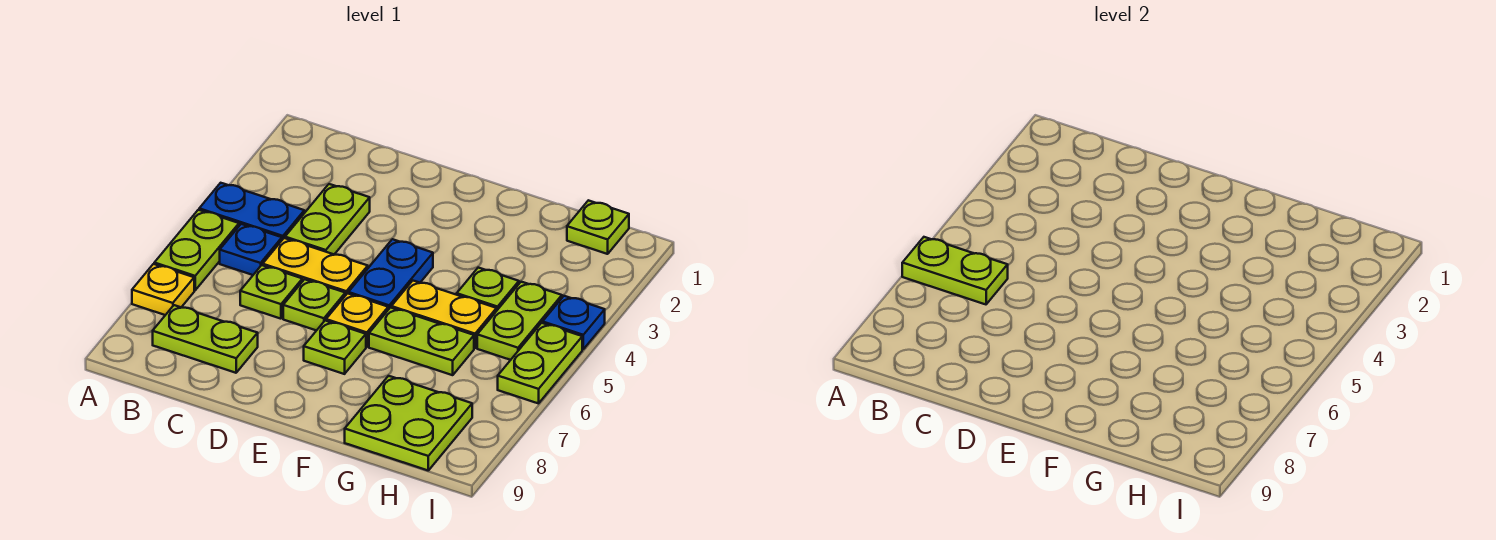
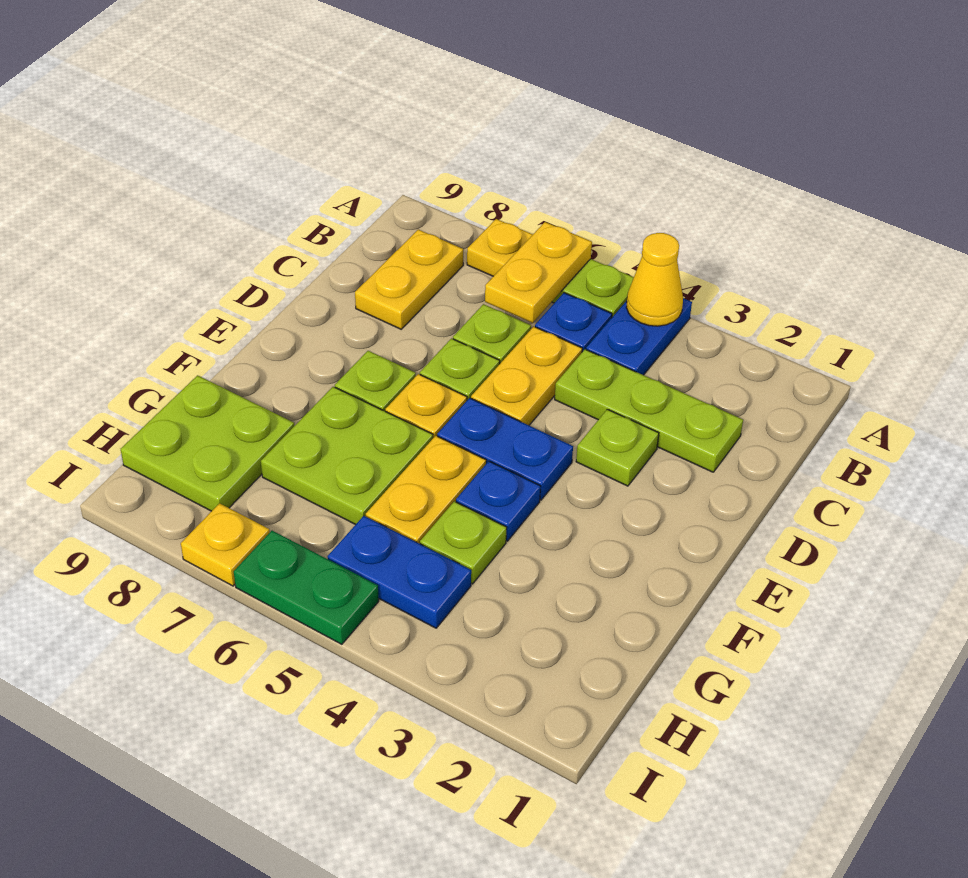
none -> yellow cone A4 level 2
lime plate A6:B6 level 2 -> yellow plate A6:B6 level 2
lime plate B8:C8 level 1 -> yellow plate B8:C8 level 1
lime plate C3:C4 level 1 -> lime plate C2:C4 level 1
lime plate F6:G6 level 1 -> lime plate F6:G7 level 1
lime plate H1 level 1 -> lime plate D3 level 1
lime plate H4:H5 level 1 -> blue plate H4:H5 level 1
blue plate I4 level 1 -> blue plate F4 level 1
lime plate I5:I6 level 1 -> green plate I5:I6 level 1
none -> yellow plate I7 level 1

